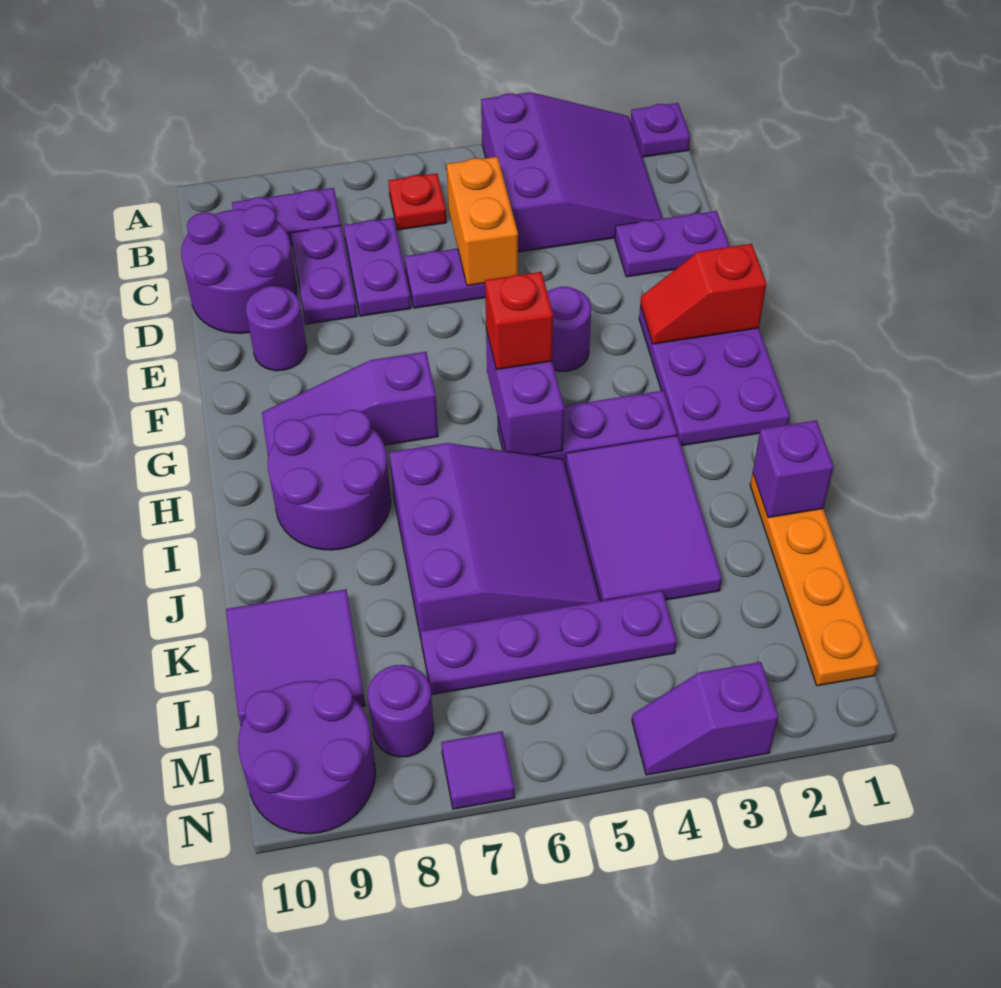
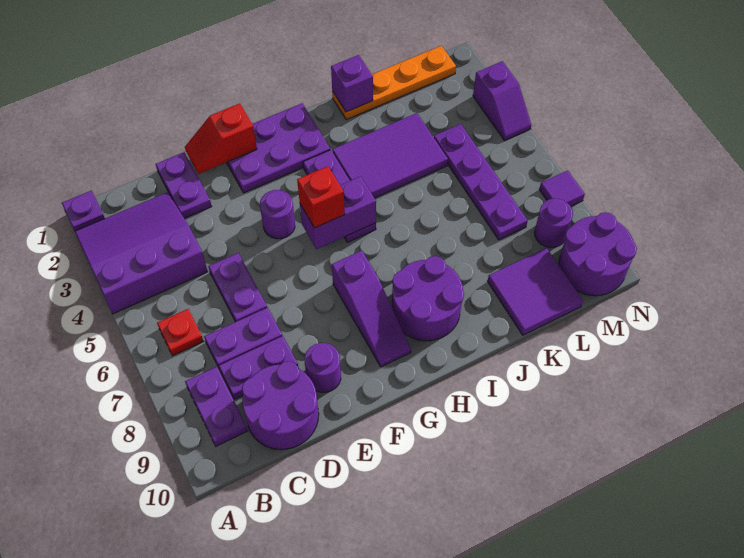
orange brick C5:D5 level 2 -> none
red slope F1:F2 level 2 top 1 -> red slope E1:F1 level 2 top F
purple slope I5:K7 level 1 top 7 -> none

